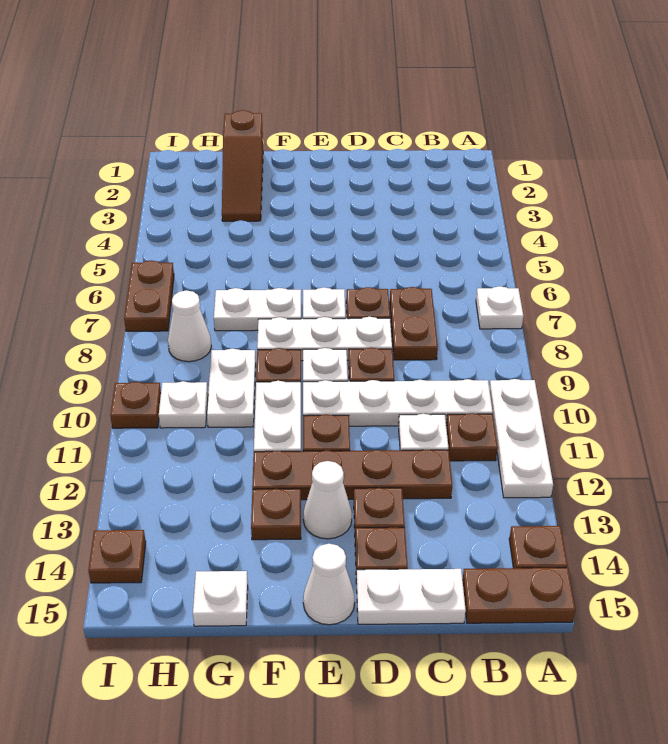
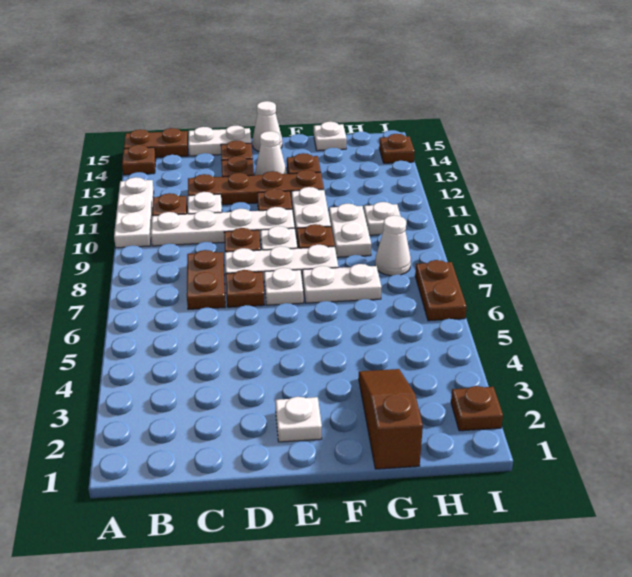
white plate A7 level 1 -> white plate E2 level 1
brown plate I10 level 1 -> brown plate I2 level 1

